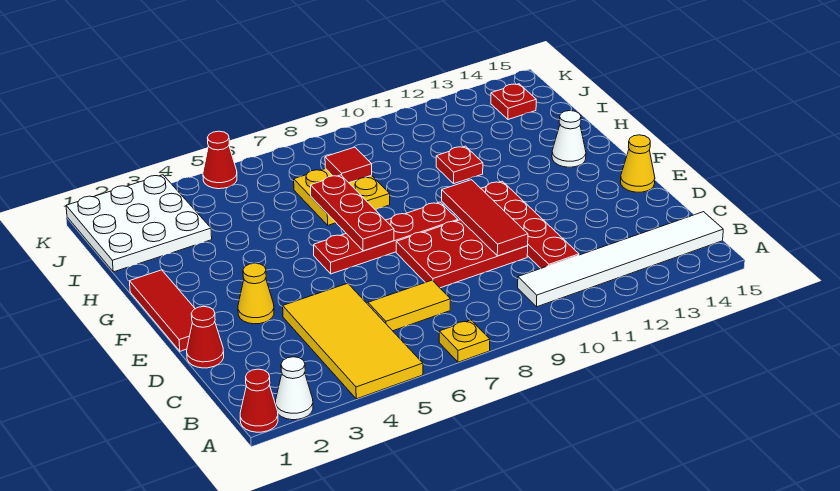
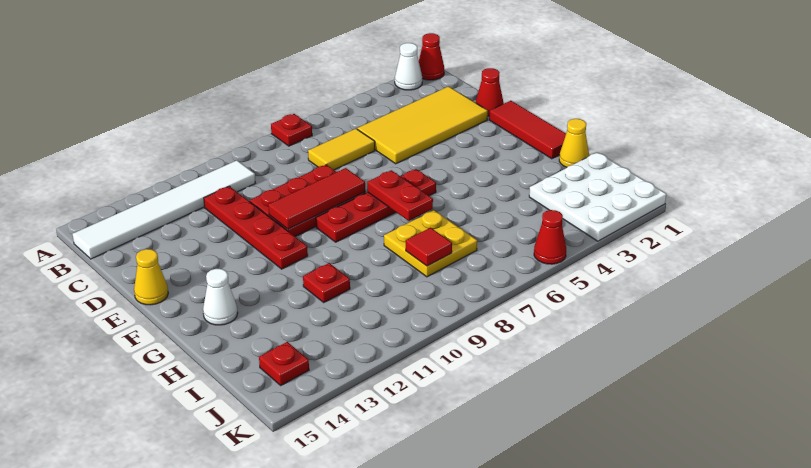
yellow tile A4:D5 level 1 -> yellow tile C2:D5 level 1
yellow plate A7 level 1 -> red plate A7 level 1
red tile D10:F10 level 2 -> red tile E8:E10 level 2
yellow cone E3 level 1 -> yellow cone H1 level 1
red plate F7:H7 level 2 -> red plate F7:G7 level 2

